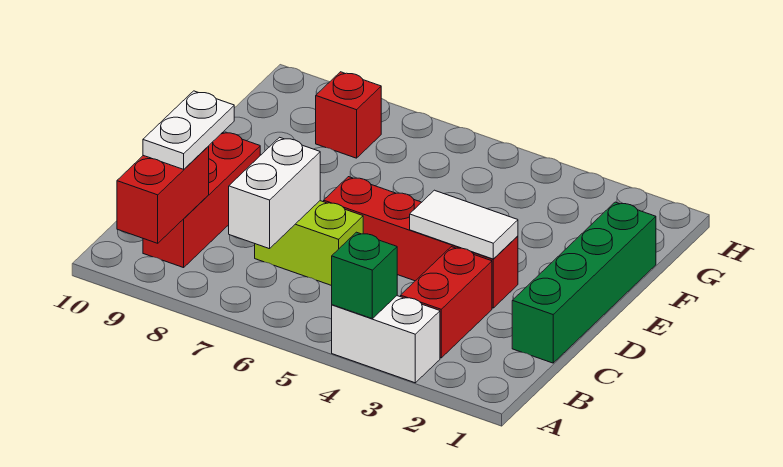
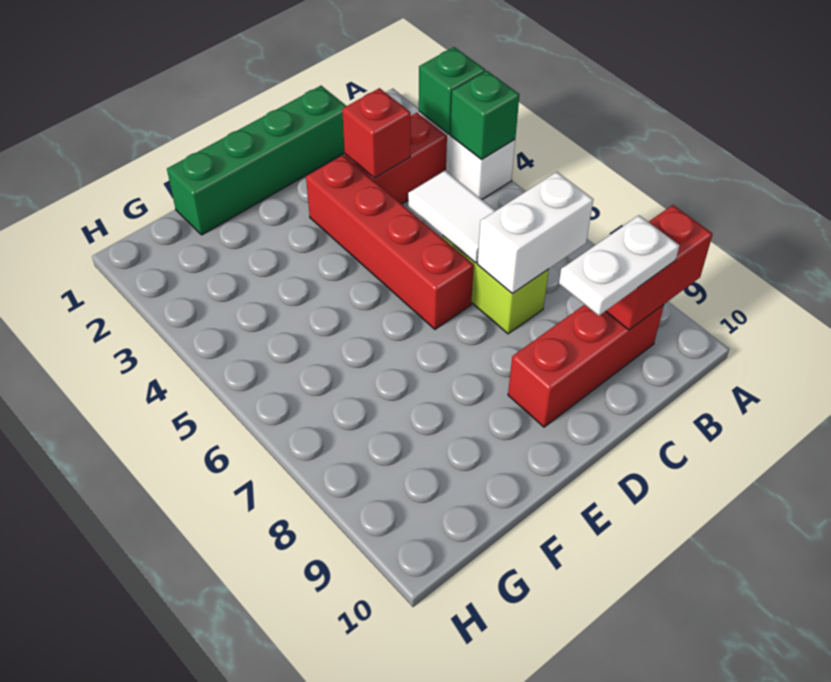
none -> green brick A3 level 2
white tile D3:D4 level 2 -> white tile C5:C6 level 2
red brick G8 level 1 -> red brick C3 level 2

